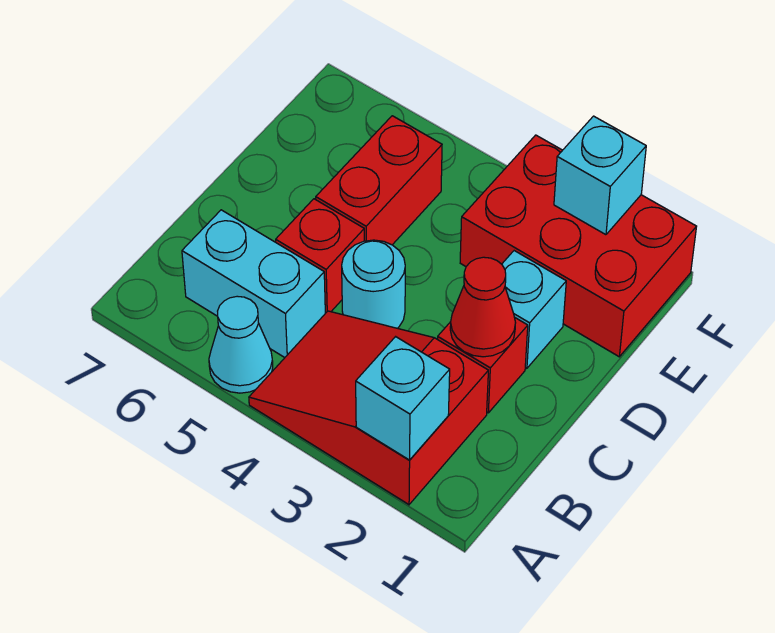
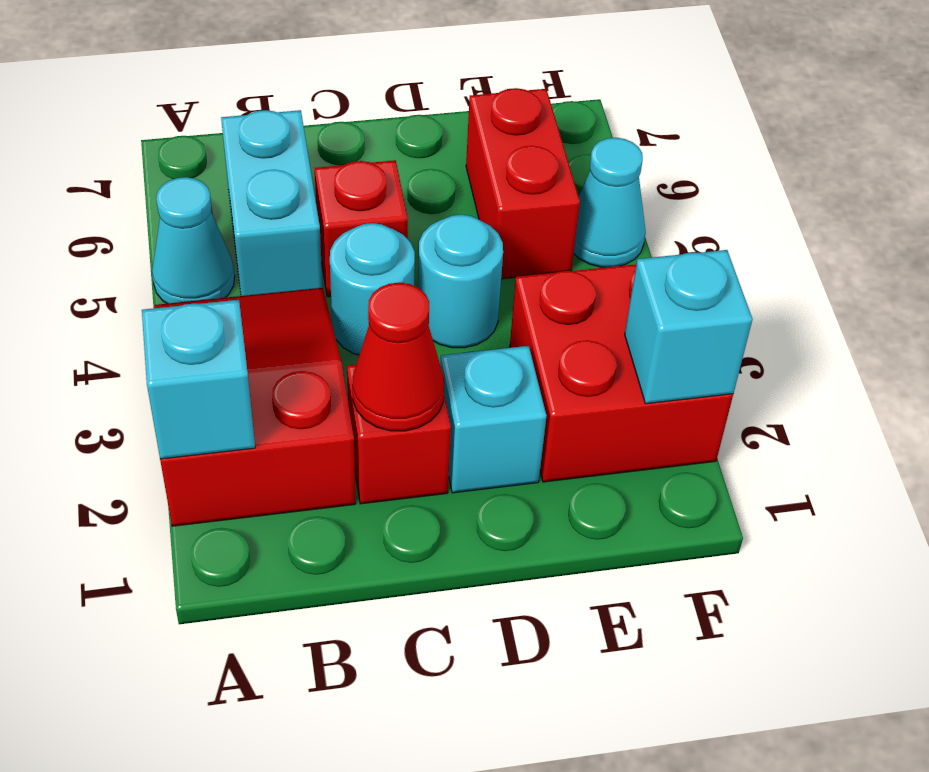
none -> cyan round brick D4 level 1
red brick D5:E5 level 1 -> red brick E5:E6 level 1
red brick E1:F3 level 1 -> red brick E2:F3 level 1
none -> cyan cone F5 level 1

